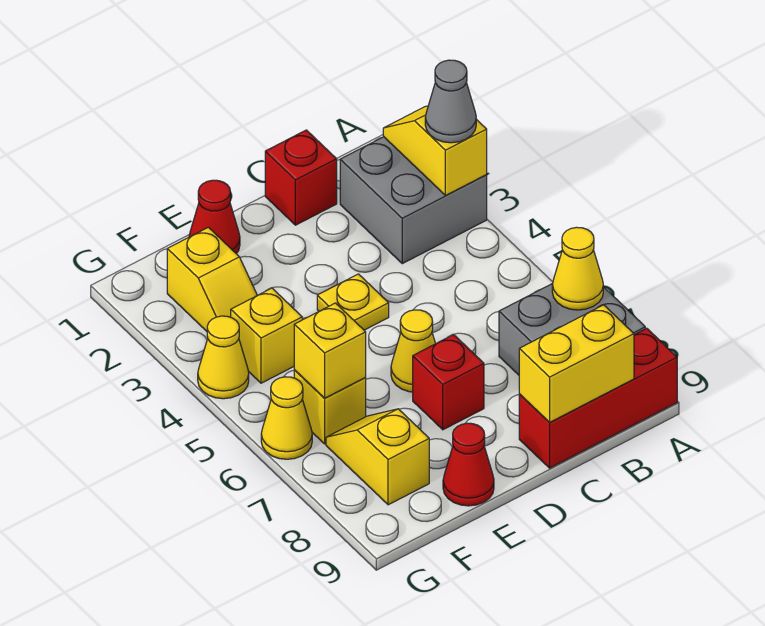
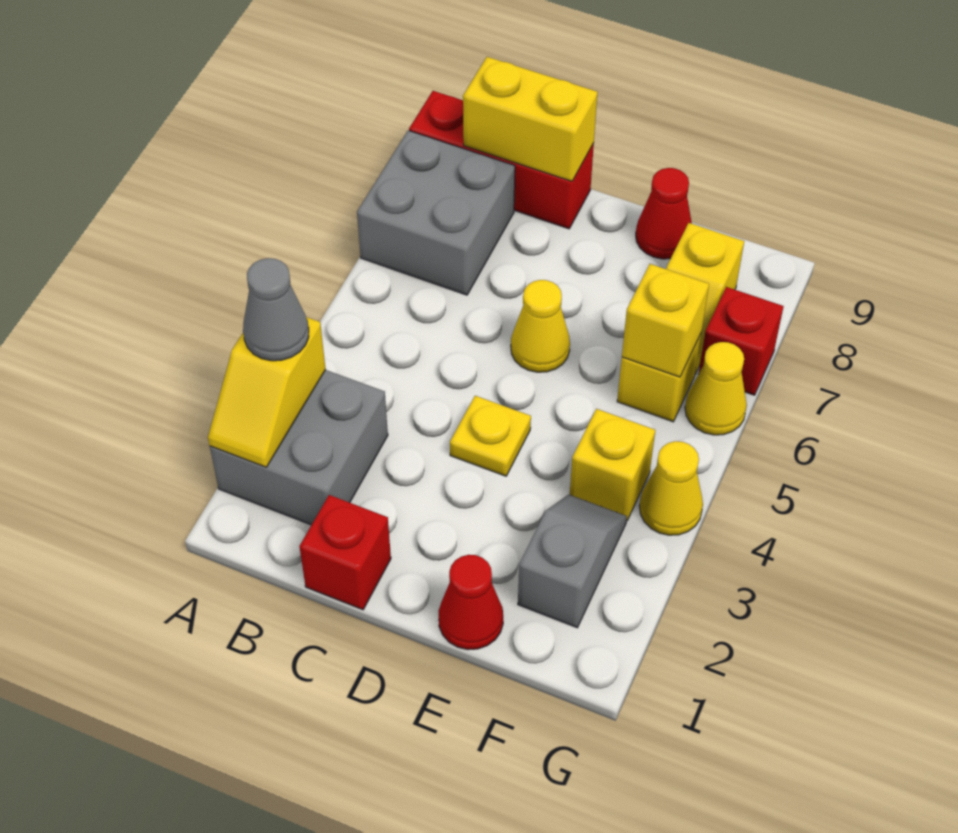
yellow cone A7 level 2 -> none
red brick D7 level 1 -> red brick G7 level 1
yellow slope F2:F3 level 1 top 2 -> grey slope F2:F3 level 1 top 2

